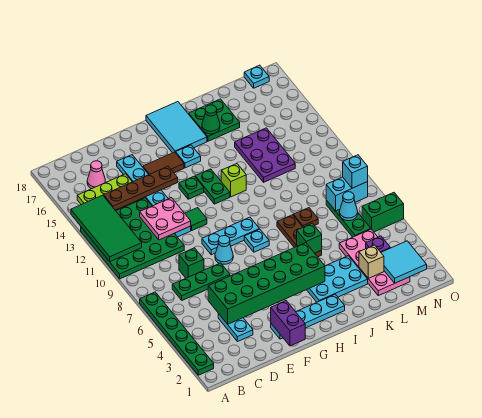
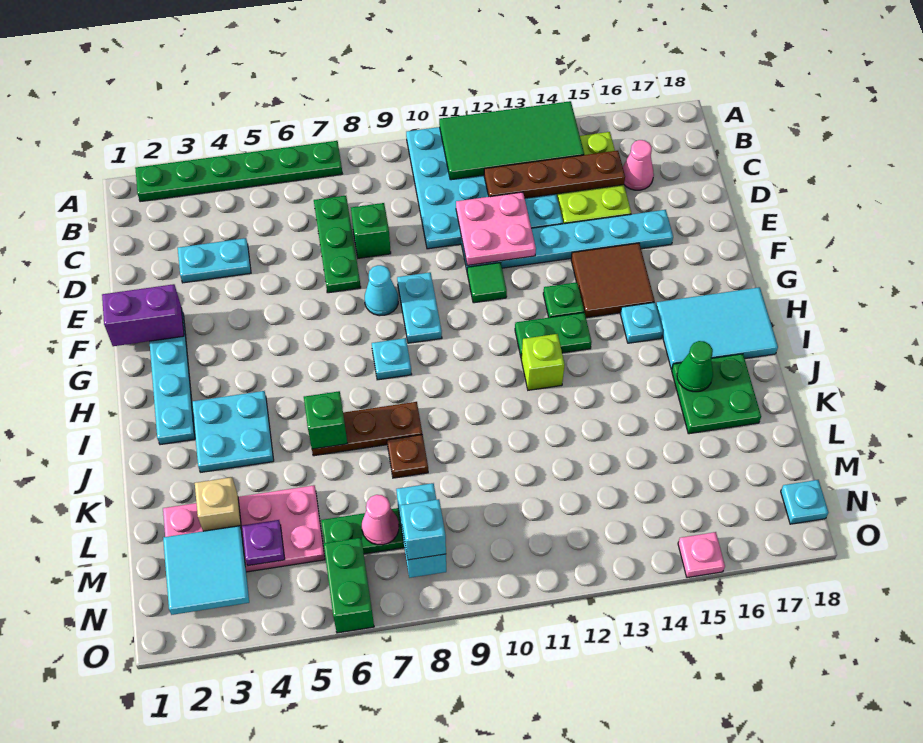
green plate A10:D13 level 1 -> cyan plate A10:D13 level 1
brown plate C14:F14 level 2 -> brown plate C12:C15 level 2
green brick D4:I5 level 2 -> none
cyan plate F9:H9 level 1 -> cyan plate F9:G9 level 1
brown tile F15:G15 level 1 -> brown tile F14:G15 level 1
cyan plate I3:K4 level 1 -> cyan plate I3:J4 level 1
purple plate K12:L14 level 1 -> none
cyan cone M7 level 2 -> pink cone M7 level 2
none -> pink plate O15 level 1

